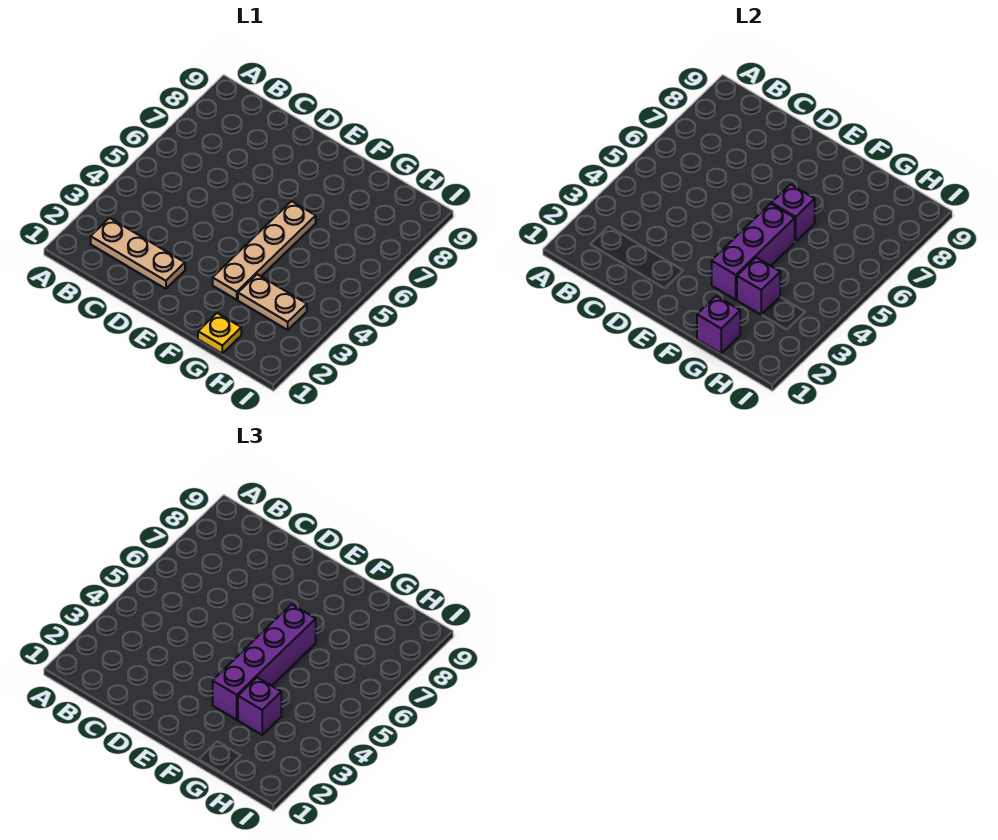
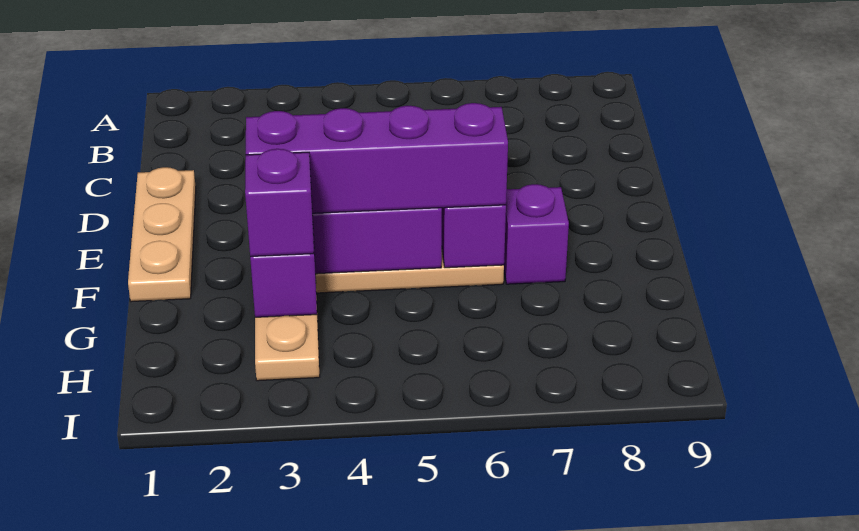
tan plate B2:D2 level 1 -> tan plate D1:F1 level 1
yellow plate G1 level 1 -> none
purple brick G1 level 2 -> purple brick F7 level 1

